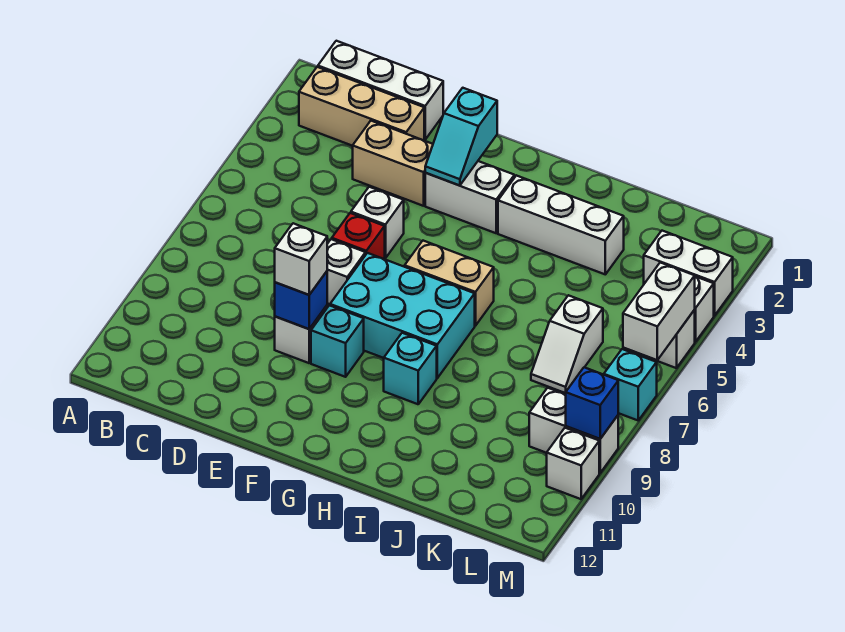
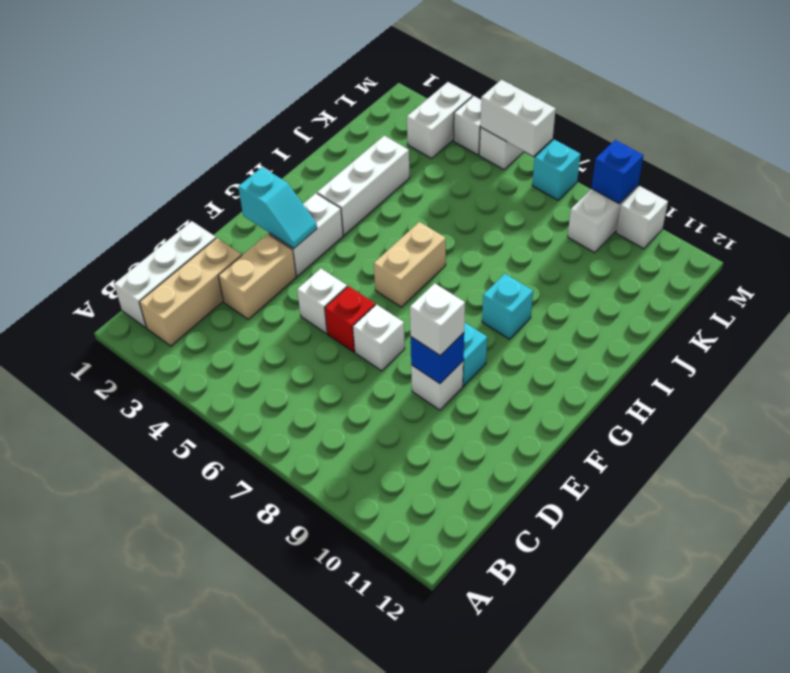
cyan brick F7:H8 level 1 -> none
white slope K6:K7 level 1 top 6 -> none

